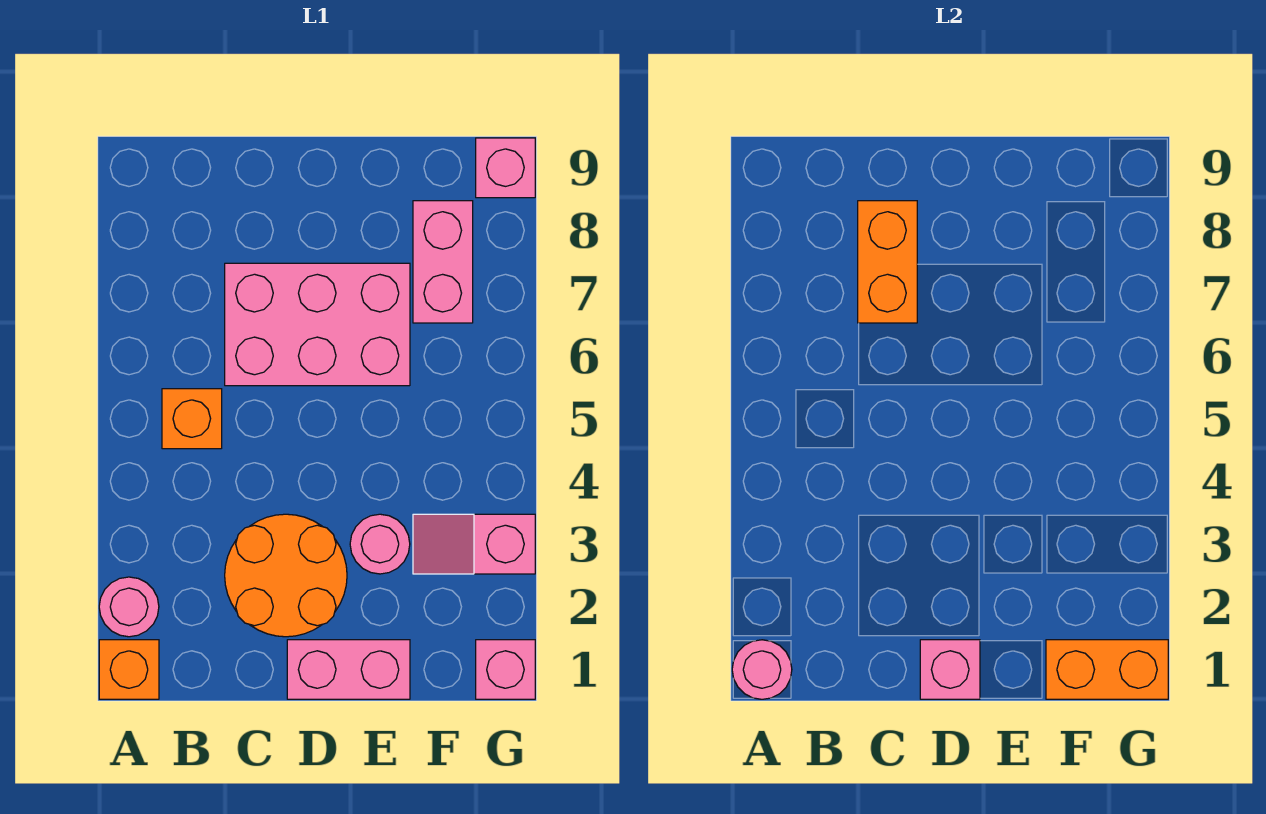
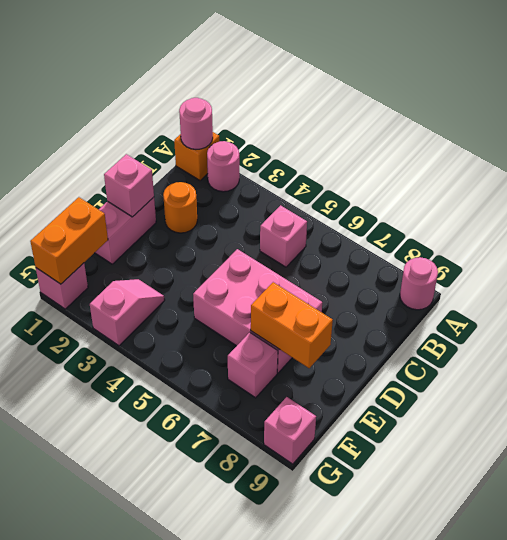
orange brick B5 level 1 -> pink brick B5 level 1
orange round brick C2:D3 level 1 -> orange round brick C2 level 1
pink brick C6:E7 level 1 -> pink brick D5:E7 level 1
orange brick C7:C8 level 2 -> orange brick E7:E8 level 2
pink round brick E3 level 1 -> pink round brick A9 level 1
pink brick F7:F8 level 1 -> pink brick F7 level 1

